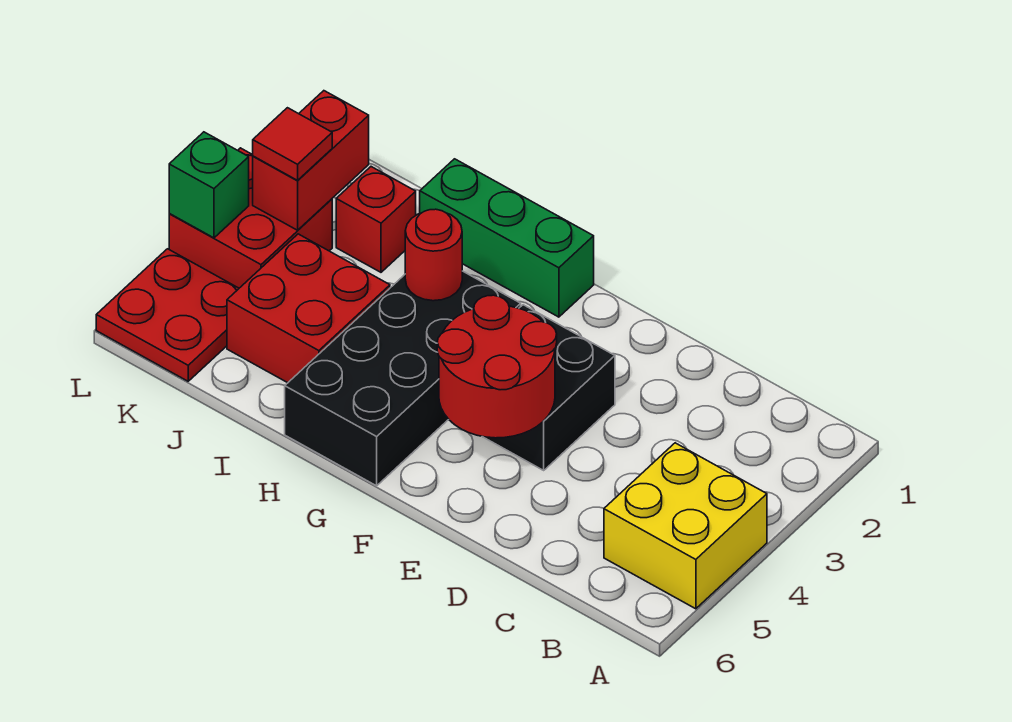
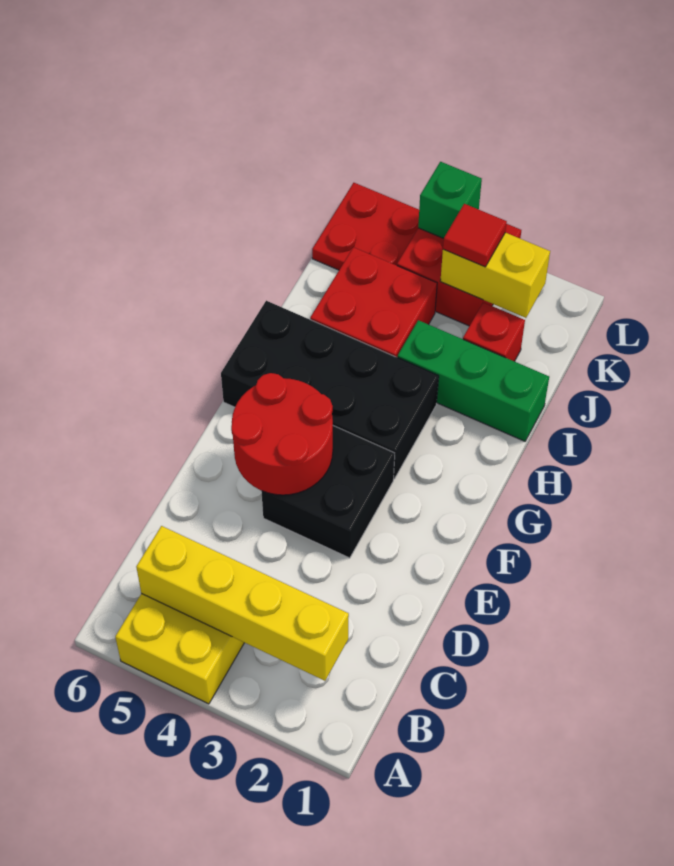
none -> yellow brick B2:B5 level 2
green brick G1:I1 level 1 -> green brick I1:I3 level 1
red round brick H3 level 2 -> none
red brick K2:K3 level 2 -> yellow brick K2:K3 level 2

